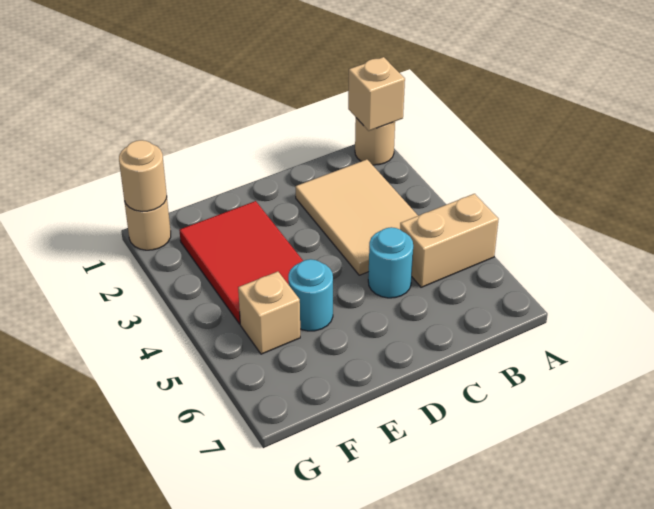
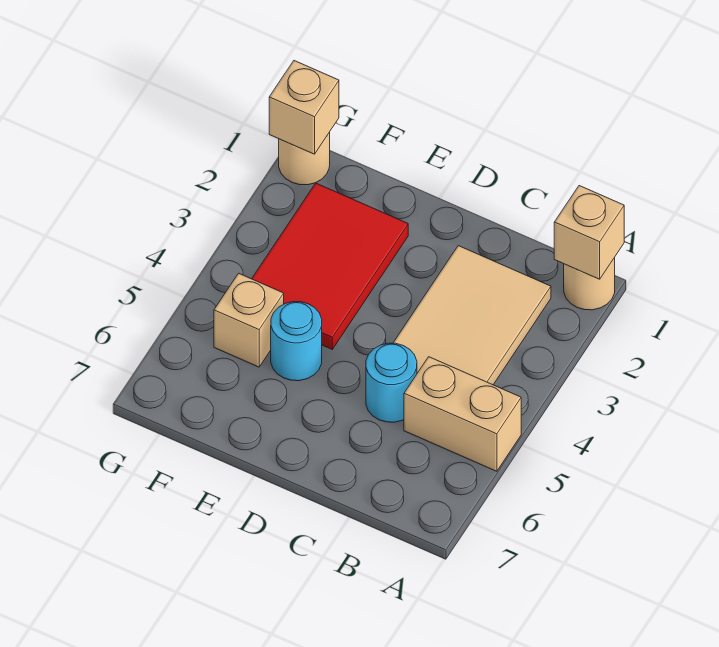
tan round brick G1 level 2 -> tan brick G1 level 2

